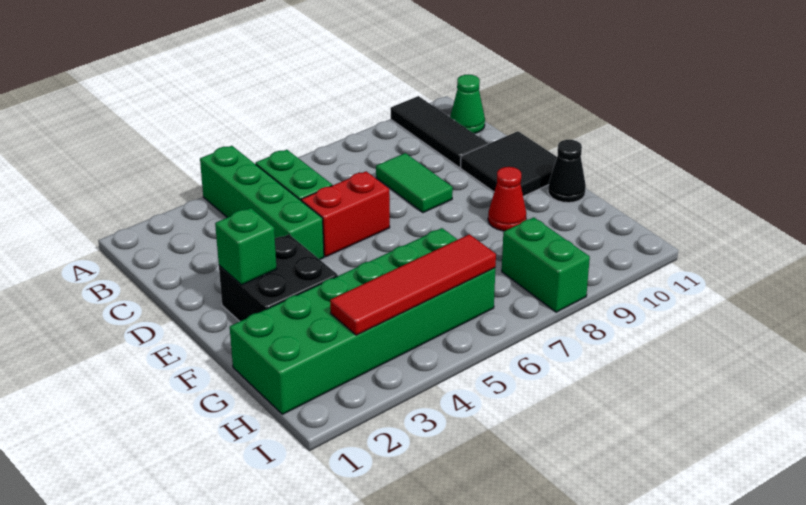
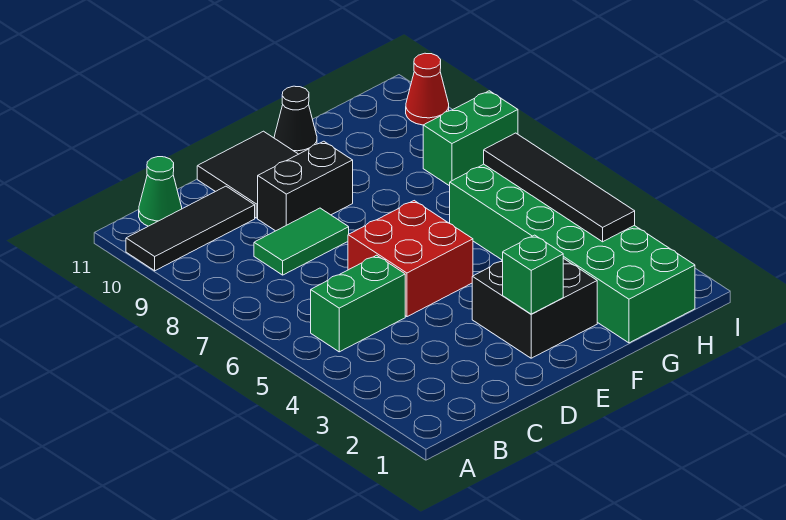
green brick A4:D4 level 1 -> none
red brick D5:D6 level 1 -> red brick D5:E6 level 1
none -> black brick D9:E9 level 1
red cone F9 level 1 -> red cone I10 level 1
red tile H3:H6 level 2 -> black tile H3:H6 level 2

